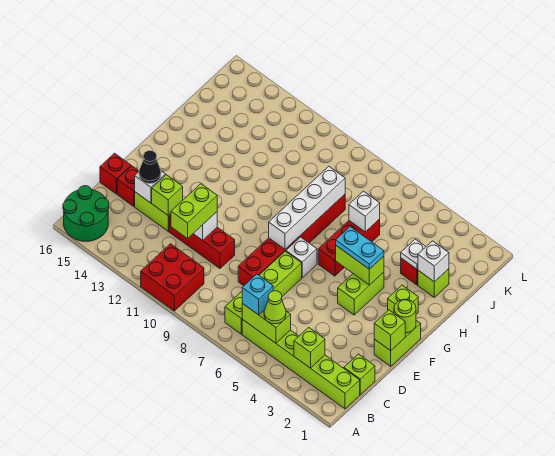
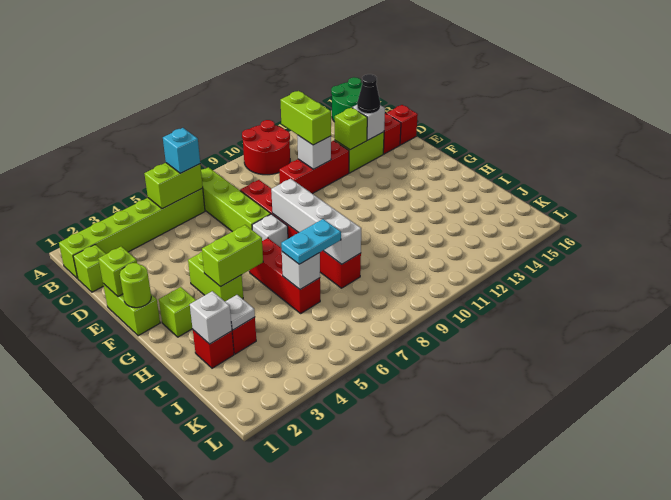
red brick A10:B11 level 1 -> red round brick A10:B11 level 1
lime brick B3 level 2 -> none
lime cone B5 level 3 -> none
cyan plate G4:G5 level 3 -> cyan plate I6:I7 level 3
lime brick I2 level 1 -> red brick I2 level 1

